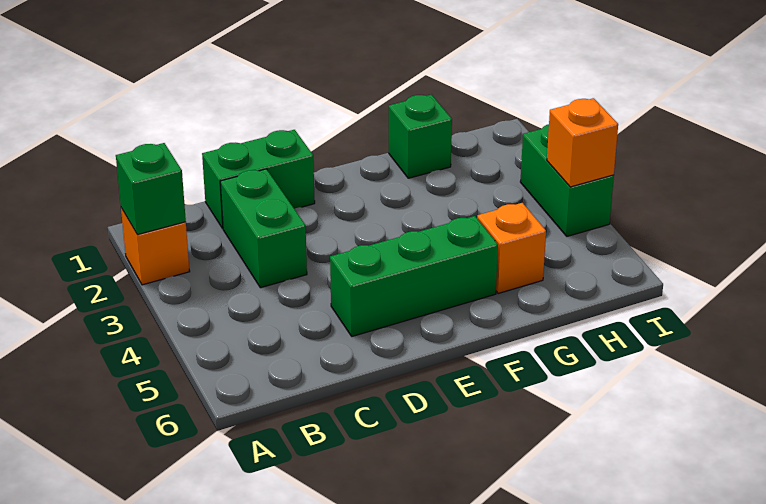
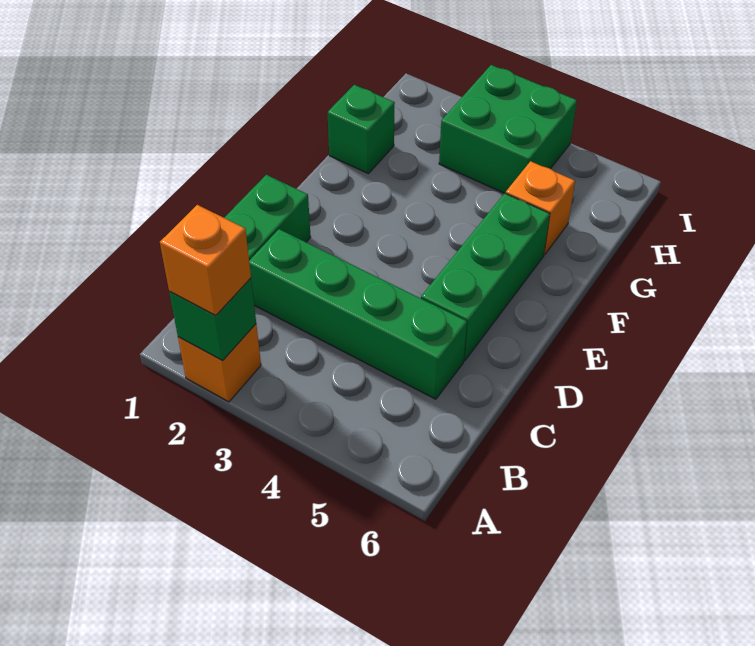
green brick C2:C3 level 1 -> green brick C2:C5 level 1
green brick I3:I4 level 1 -> green brick H3:I4 level 1
orange brick I4 level 2 -> orange brick A2 level 3

